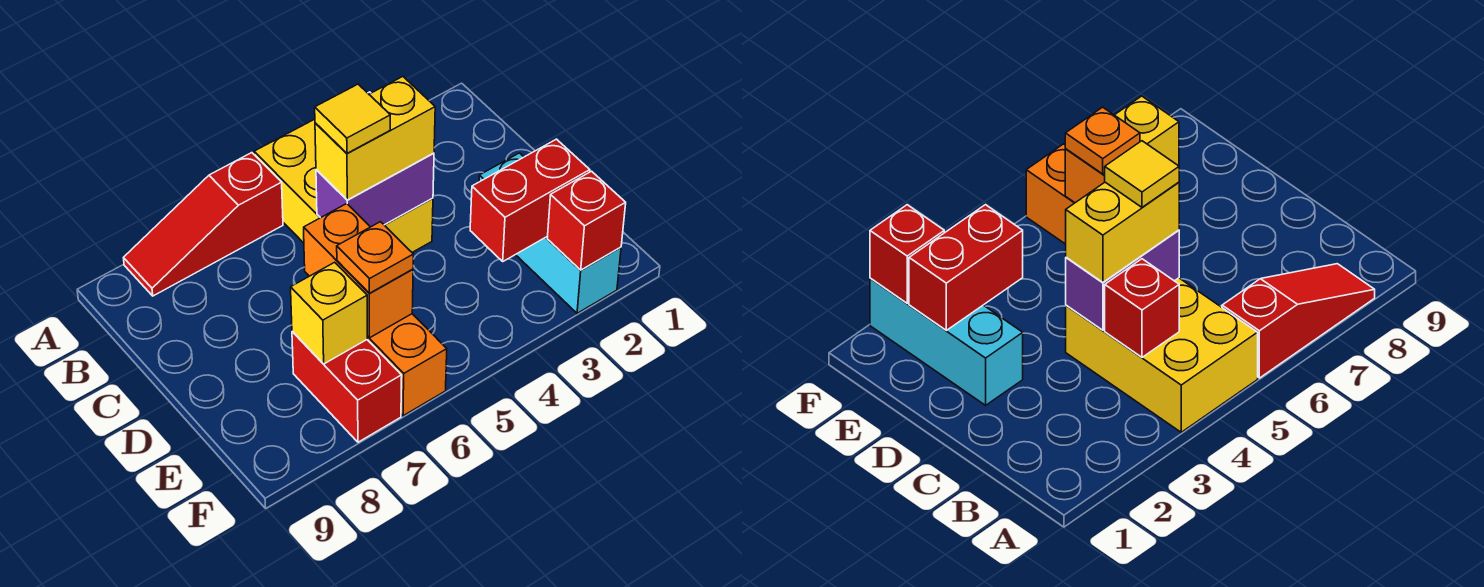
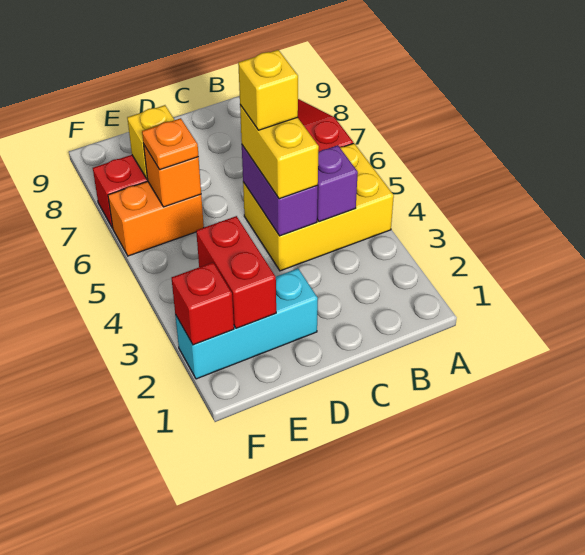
red brick B4 level 2 -> purple brick B4 level 2
yellow tile C5 level 4 -> yellow brick C5 level 4
orange brick D6:E6 level 2 -> orange brick E6 level 2

